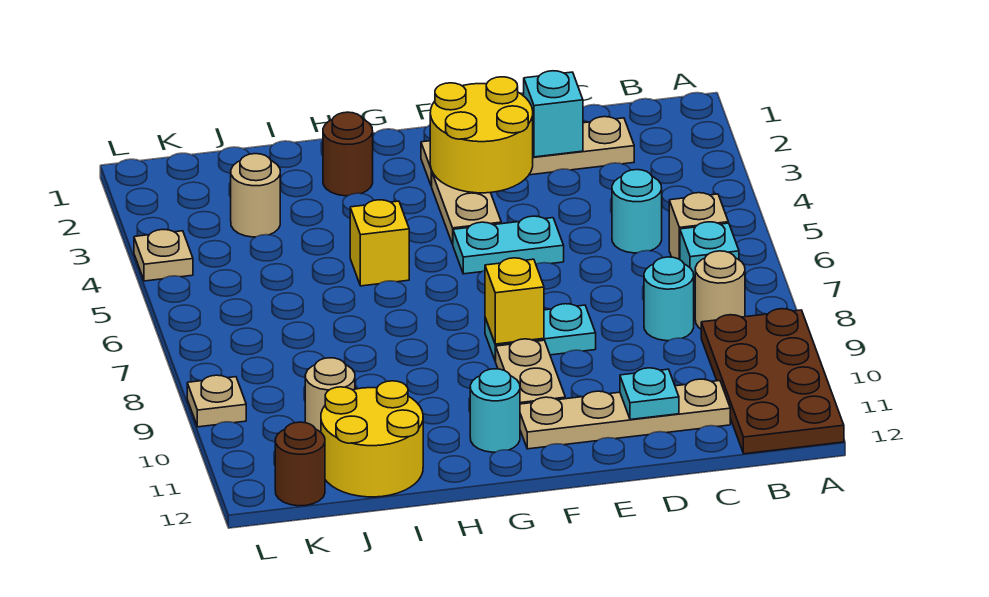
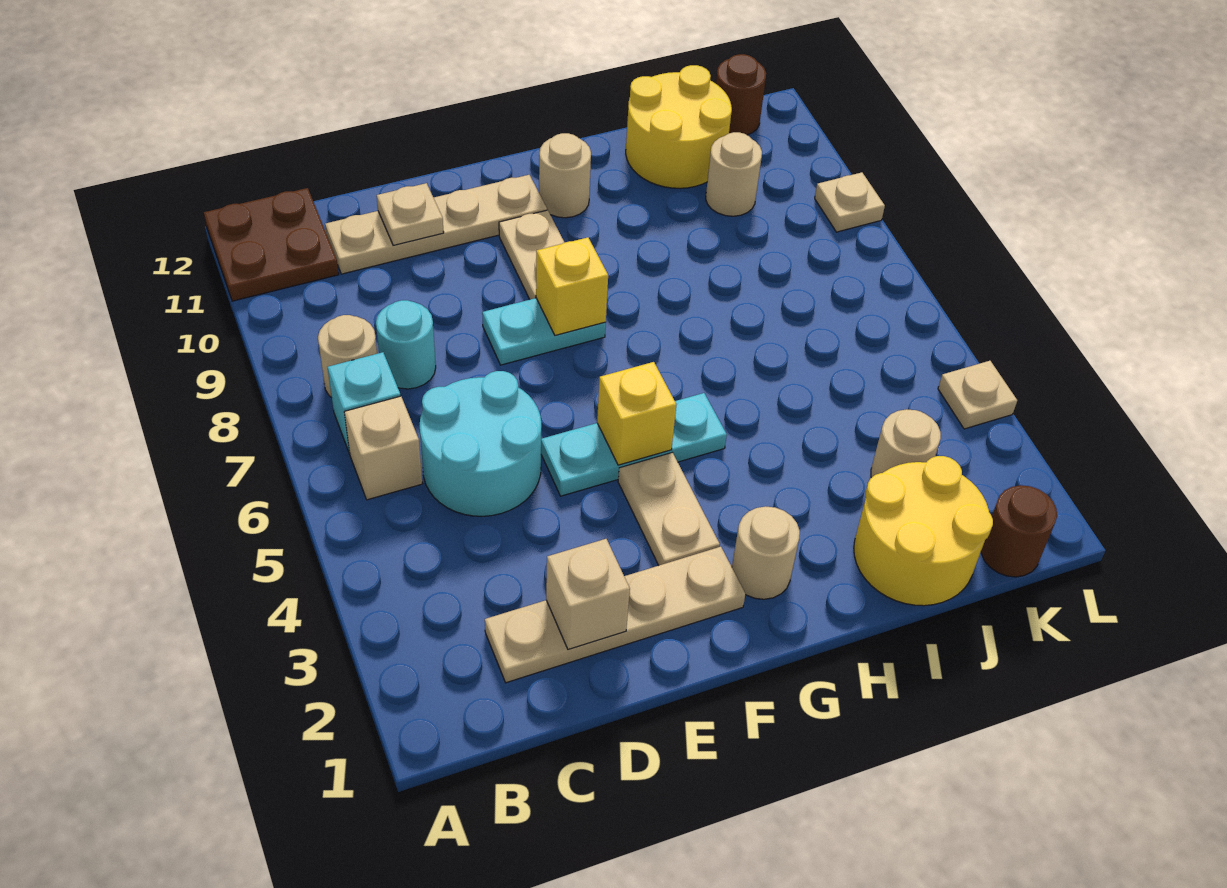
brown plate A9:B12 level 1 -> brown plate A11:B12 level 1
cyan round brick C5 level 1 -> cyan round brick C5:D6 level 1
cyan brick D2 level 2 -> tan brick D2 level 2
cyan plate D11 level 2 -> tan plate D11 level 2
yellow round brick E2:F3 level 2 -> yellow round brick I1:J2 level 1
cyan plate E5:F5 level 1 -> cyan plate E5:G5 level 1
none -> tan round brick G2 level 1
cyan round brick G11 level 1 -> tan round brick G11 level 1
brown round brick H2 level 1 -> brown round brick K1 level 1
yellow brick H5 level 1 -> yellow brick F5 level 2

